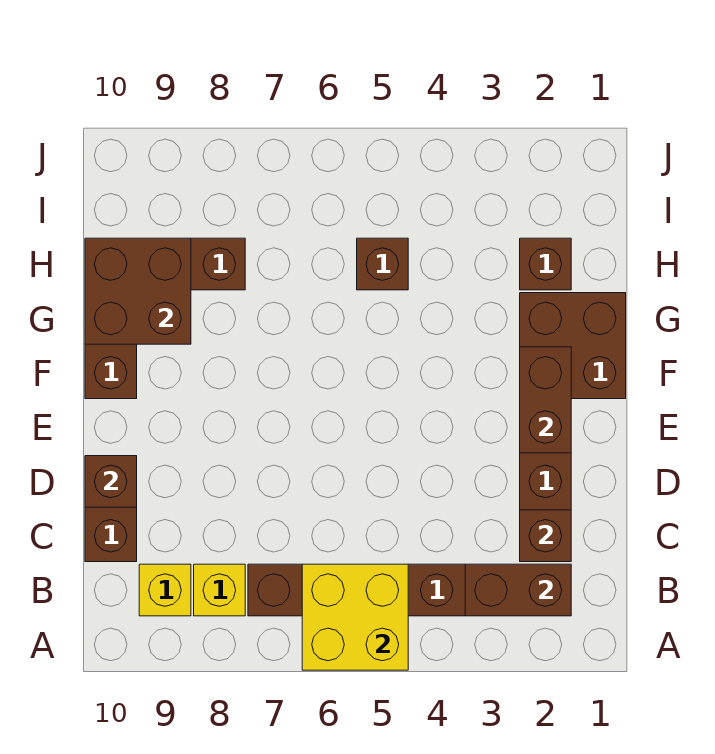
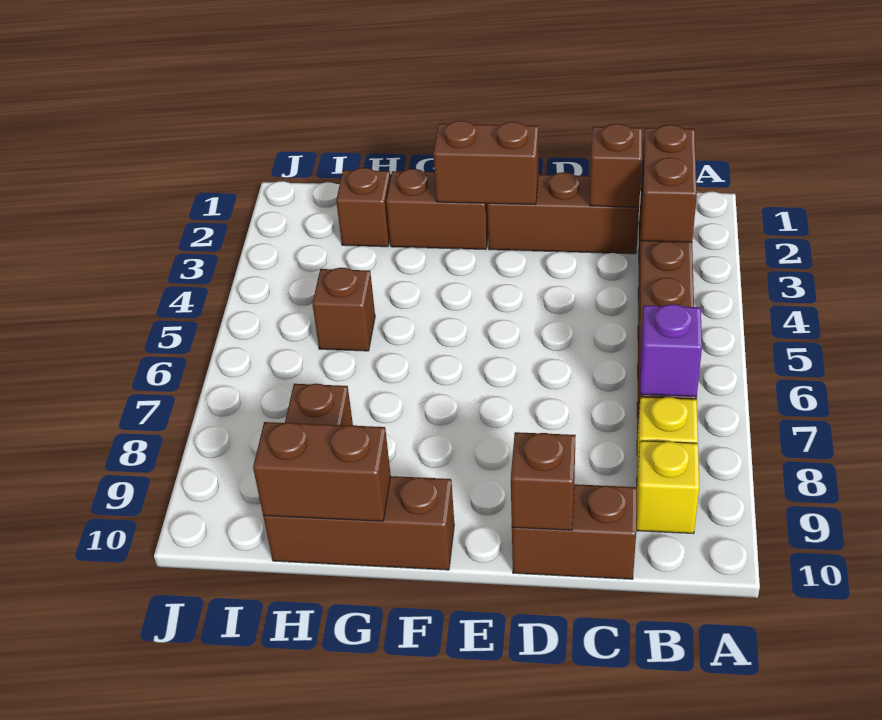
yellow brick A5:B6 level 2 -> none
none -> purple brick B7 level 2
brown brick F1:G2 level 1 -> brown brick F2:G2 level 1
brown brick G9:H10 level 2 -> brown brick G10:H10 level 2

